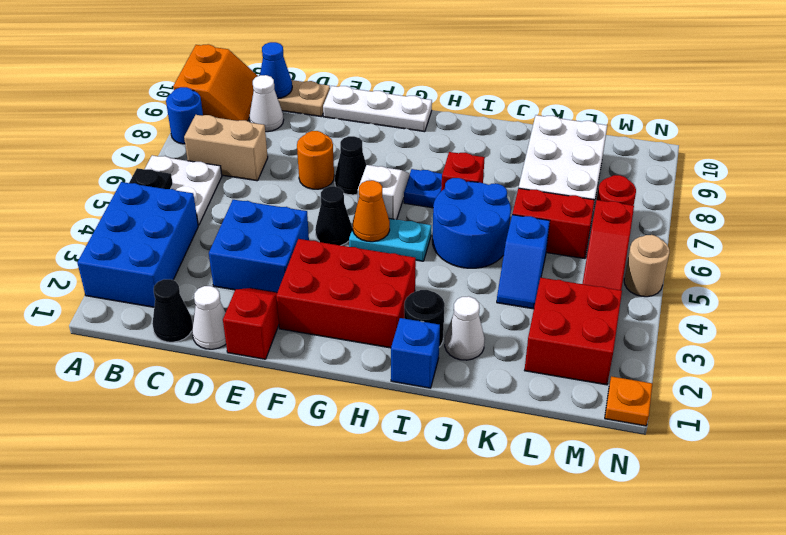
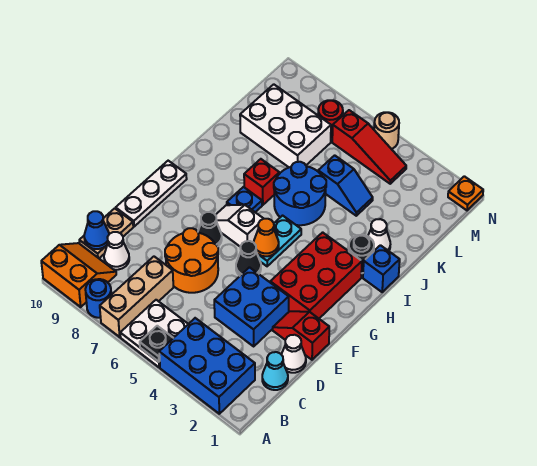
tan brick B7:C7 level 1 -> tan brick A7:C7 level 1
black cone C1 level 1 -> cyan cone C1 level 1
orange round brick E7 level 1 -> orange round brick D6:E7 level 1
red brick K6:L6 level 1 -> none
red brick L2:M3 level 1 -> none

